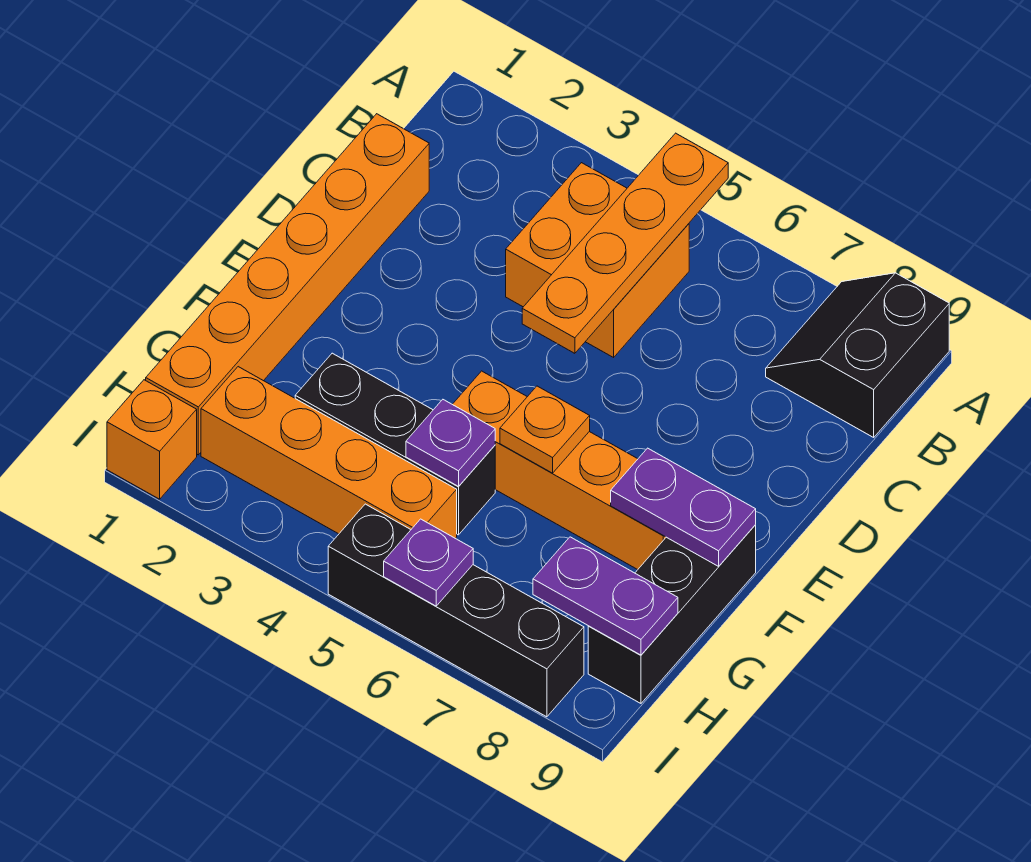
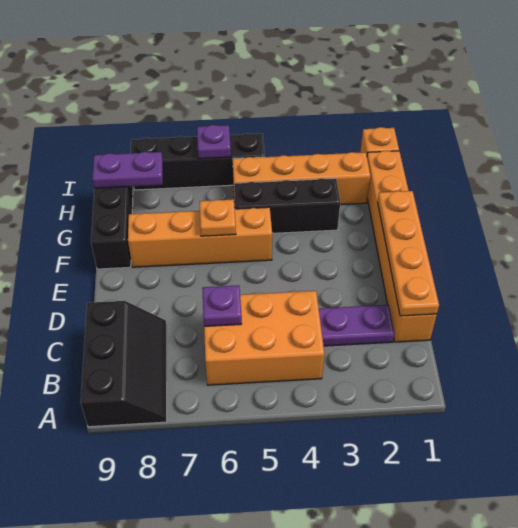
orange plate A5:D5 level 2 -> orange plate C1:F1 level 2
black slope A8:B9 level 1 top 9 -> black slope A8:C9 level 1 top 9
orange brick B4:C5 level 1 -> orange brick B4:C6 level 1
purple plate F8:F9 level 2 -> purple plate C2:C3 level 1
purple plate G5 level 2 -> purple plate C6 level 2

